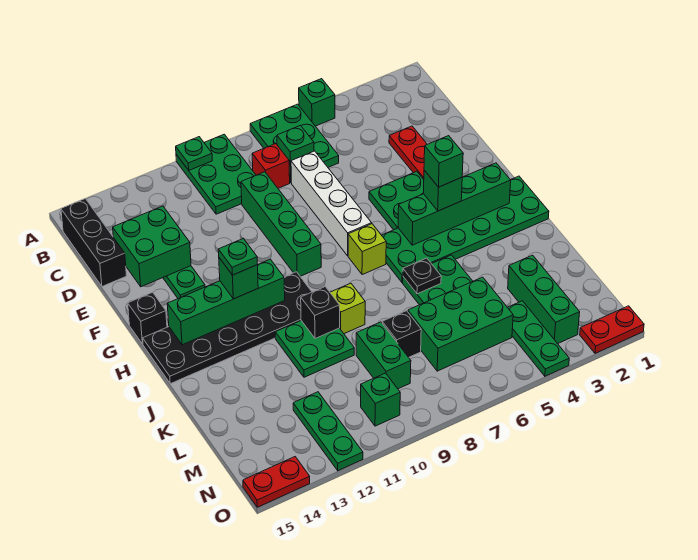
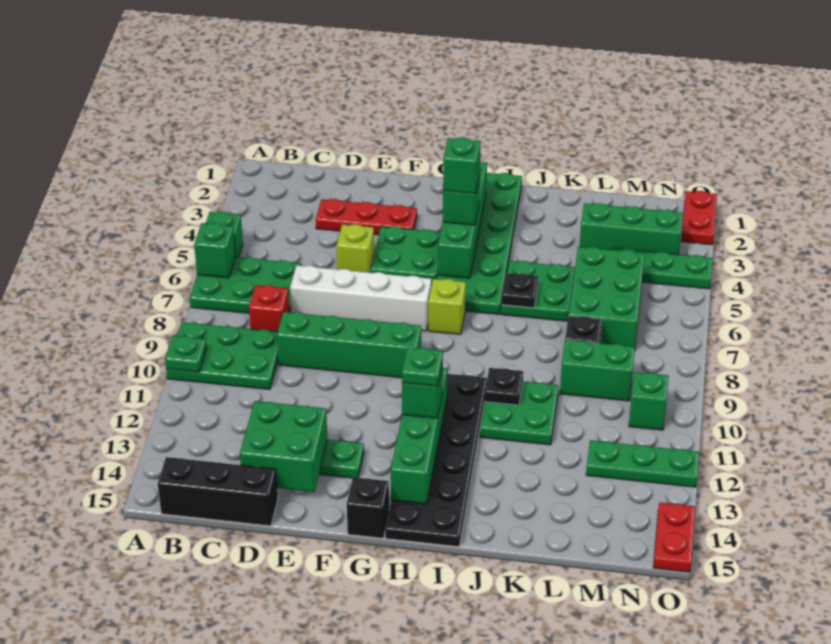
green brick C7 level 2 -> green brick A6 level 2
lime brick J9 level 1 -> lime brick E5 level 1
black brick J10 level 2 -> black plate J10 level 2

